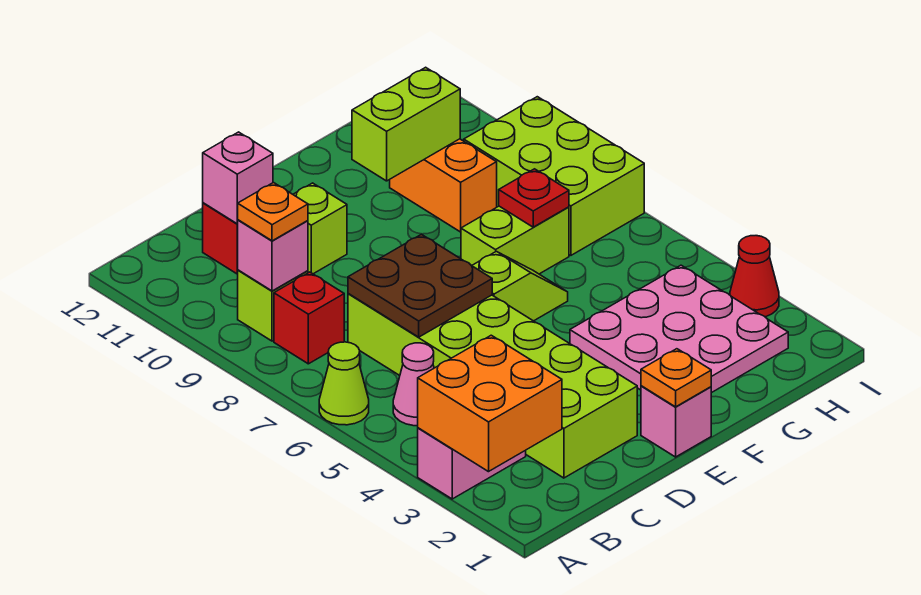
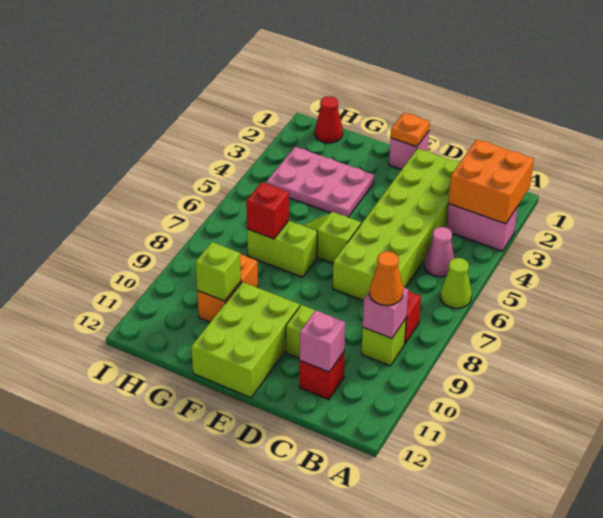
orange plate B9 level 3 -> orange cone B9 level 3
brown plate C6:D7 level 2 -> none
pink plate F2:H4 level 1 -> pink plate F3:H4 level 1
lime brick F10:G10 level 2 -> lime brick G10 level 2
red plate G7 level 2 -> red brick G7 level 2
lime brick H7:I9 level 1 -> lime brick E10:F12 level 1
red cone I3 level 1 -> red cone H1 level 1

